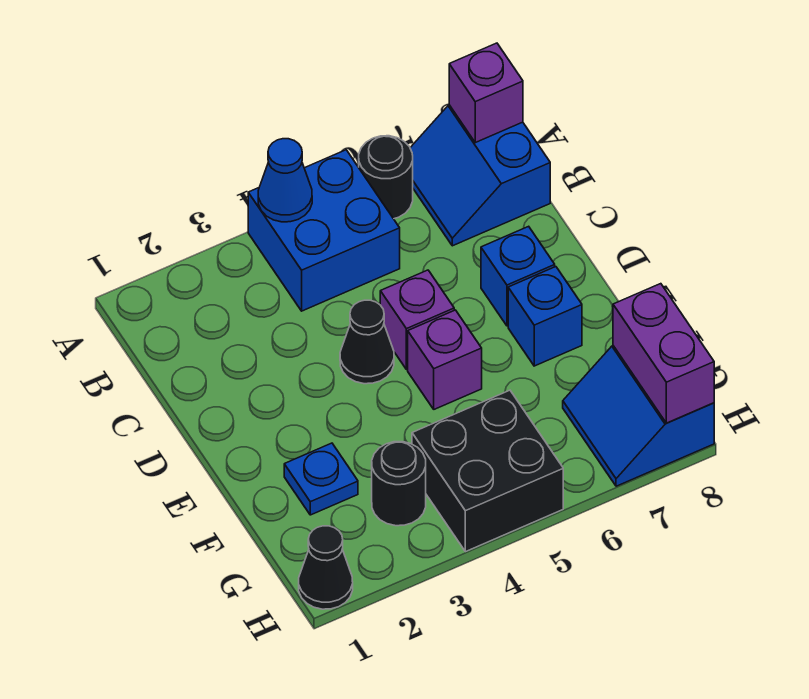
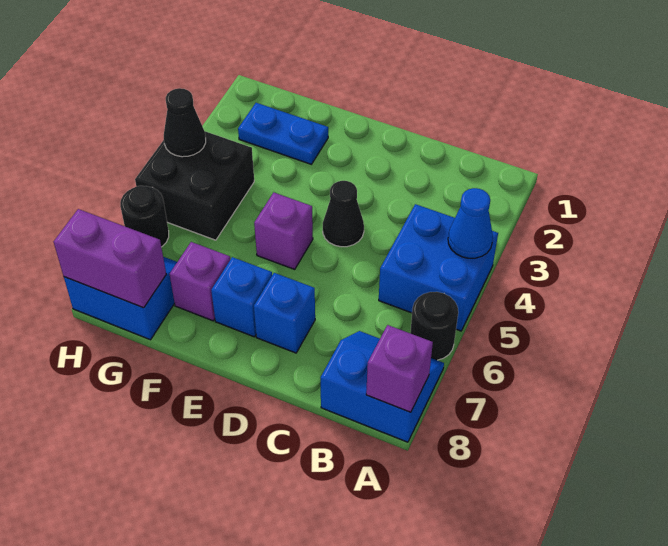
purple brick D5 level 1 -> purple brick F7 level 1
blue plate F2 level 1 -> blue plate F2:G2 level 1
black round brick G3 level 1 -> black round brick H6 level 1
black cone H1 level 1 -> black cone H4 level 2

